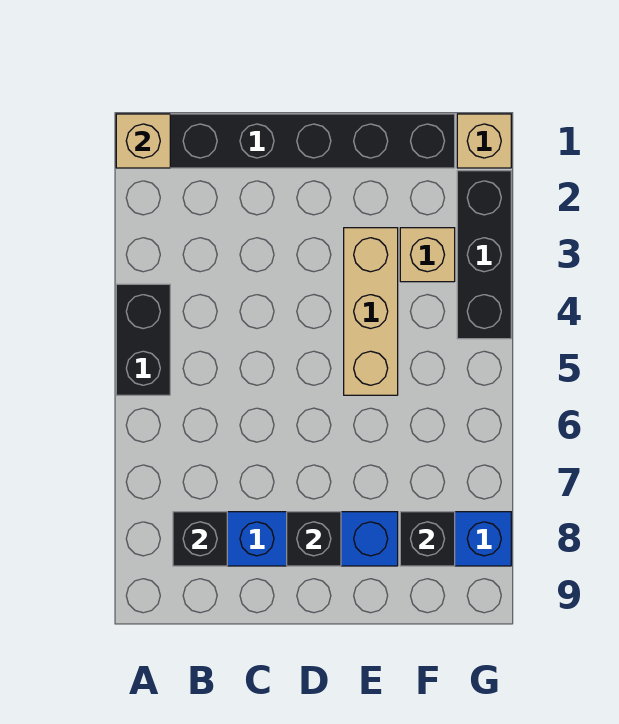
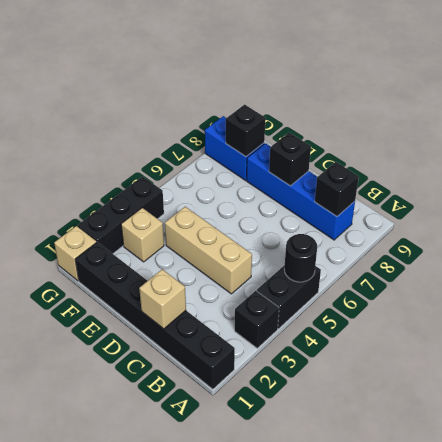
tan brick A1 level 2 -> tan brick C1 level 2
none -> black brick A3 level 1
none -> black round brick A5 level 2
tan brick E3:E5 level 1 -> tan brick C4:E4 level 1

